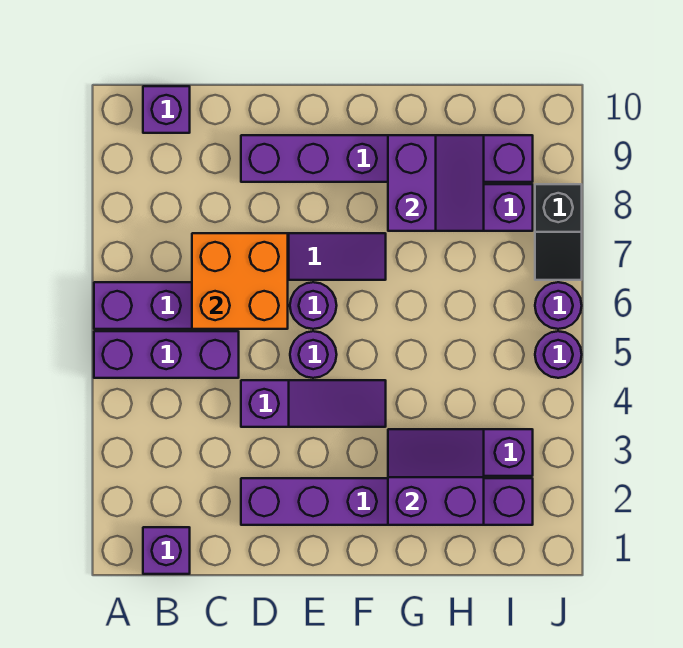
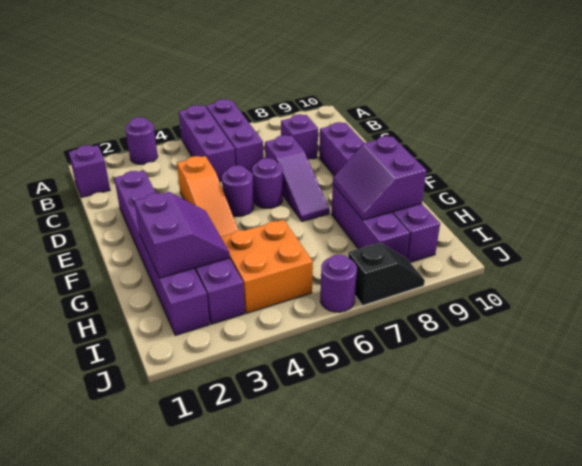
purple brick B10 level 1 -> purple brick C8 level 1
orange brick C6:D7 level 2 -> orange brick H4:I5 level 1
purple slope D4:F4 level 1 top D -> orange slope D4:F4 level 1 top D
purple slope G8:H9 level 2 top G -> purple slope G8:H9 level 2 top 9
purple round brick J5 level 1 -> purple round brick A3 level 1
black slope J7:J8 level 1 top 8 -> black slope J7:J8 level 1 top 7

